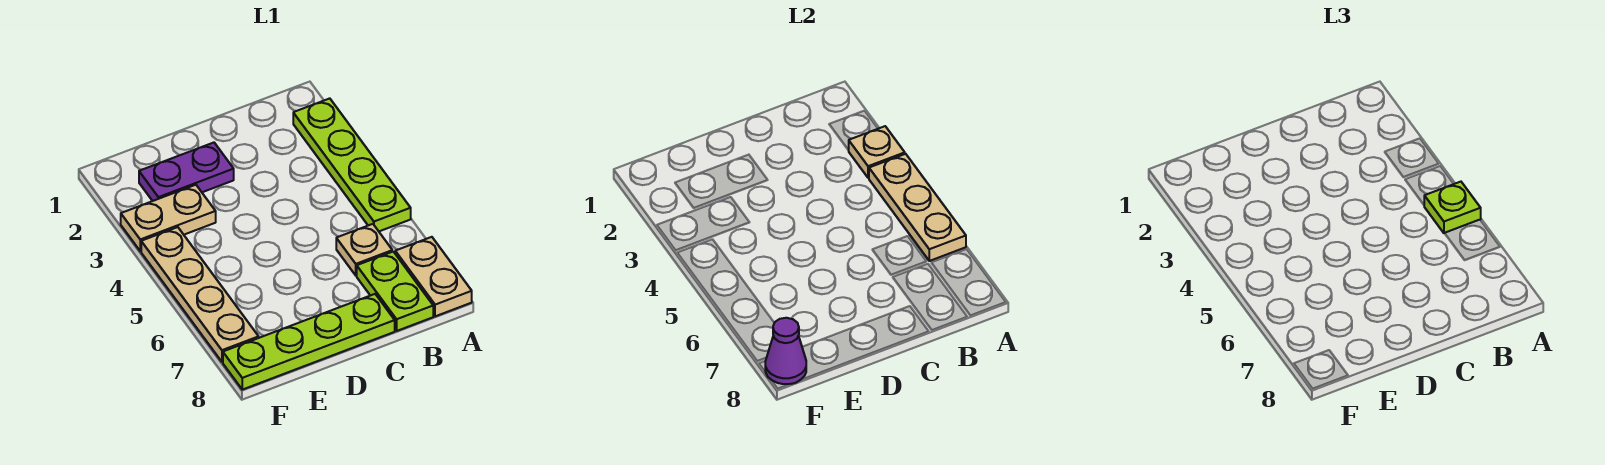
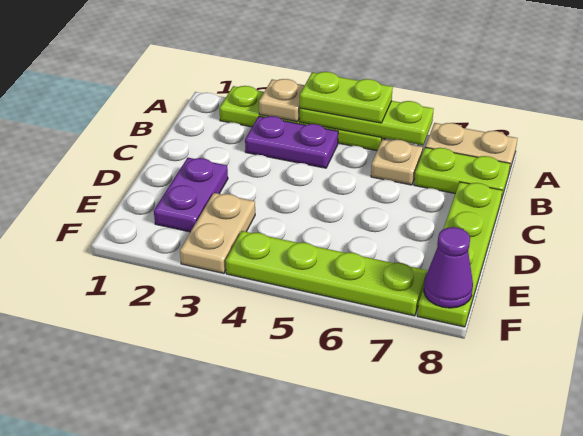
tan plate A4:A6 level 2 -> lime plate A4:A6 level 2
lime plate A5 level 3 -> lime plate A4:A5 level 3
none -> purple plate B3:B4 level 1
tan plate F4:F7 level 1 -> lime plate F4:F7 level 1

